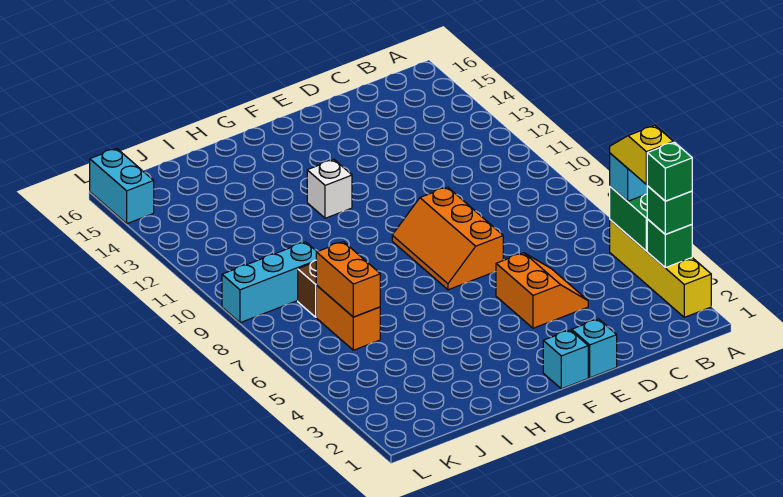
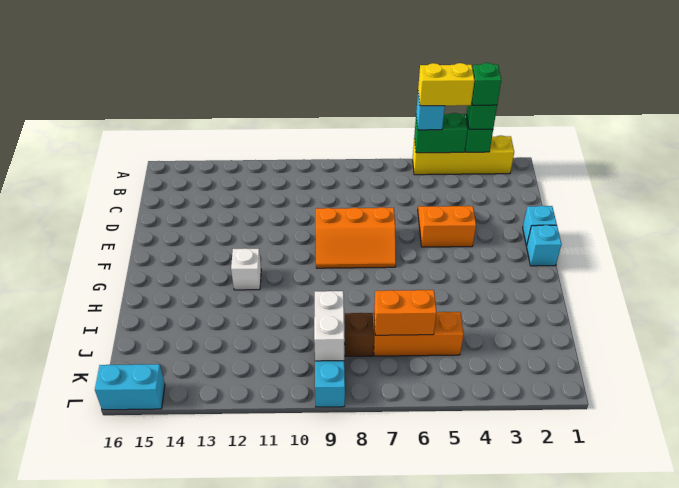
yellow slope A4:A5 level 4 top 4 -> yellow brick A4:A5 level 4
orange brick J6:J7 level 1 -> orange brick J5:J7 level 1
none -> white brick J9:K9 level 2

